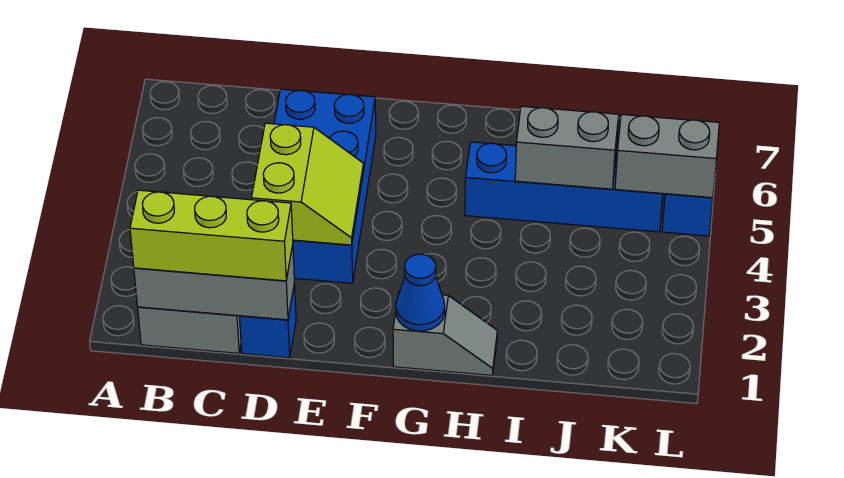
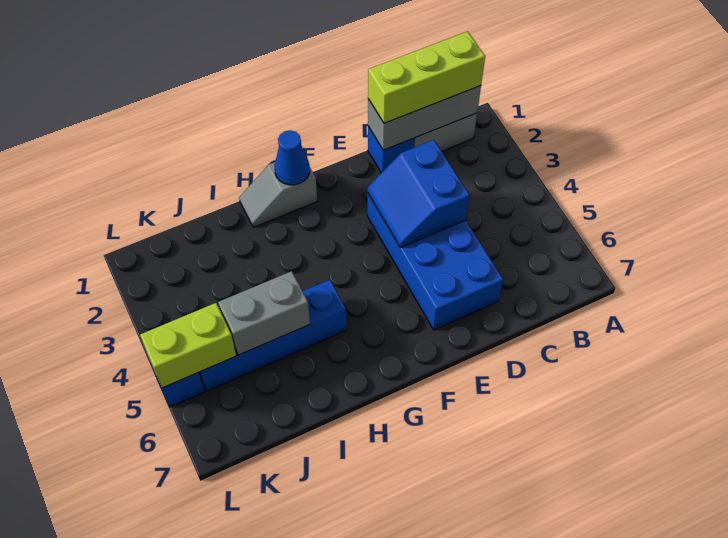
lime slope D3:E4 level 2 top D -> blue slope D3:E4 level 2 top D
grey brick K5:L5 level 2 -> lime brick K5:L5 level 2

